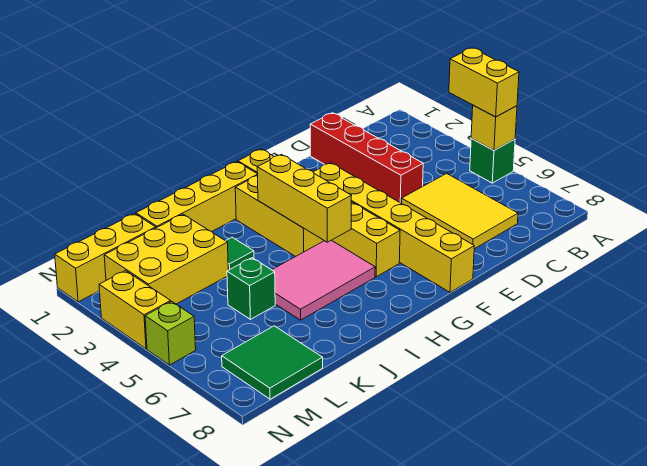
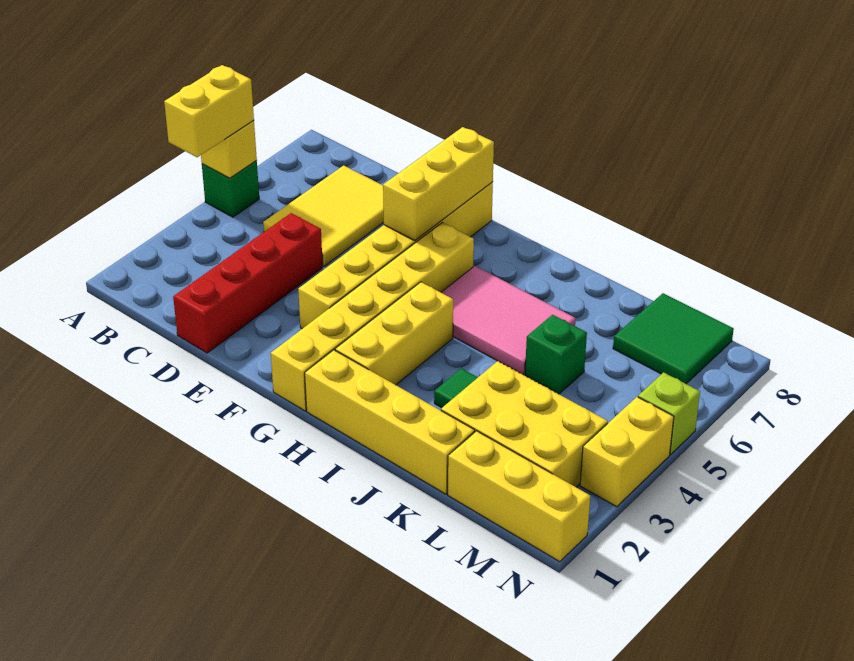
yellow brick H3:H5 level 2 -> yellow brick F6:F8 level 2

